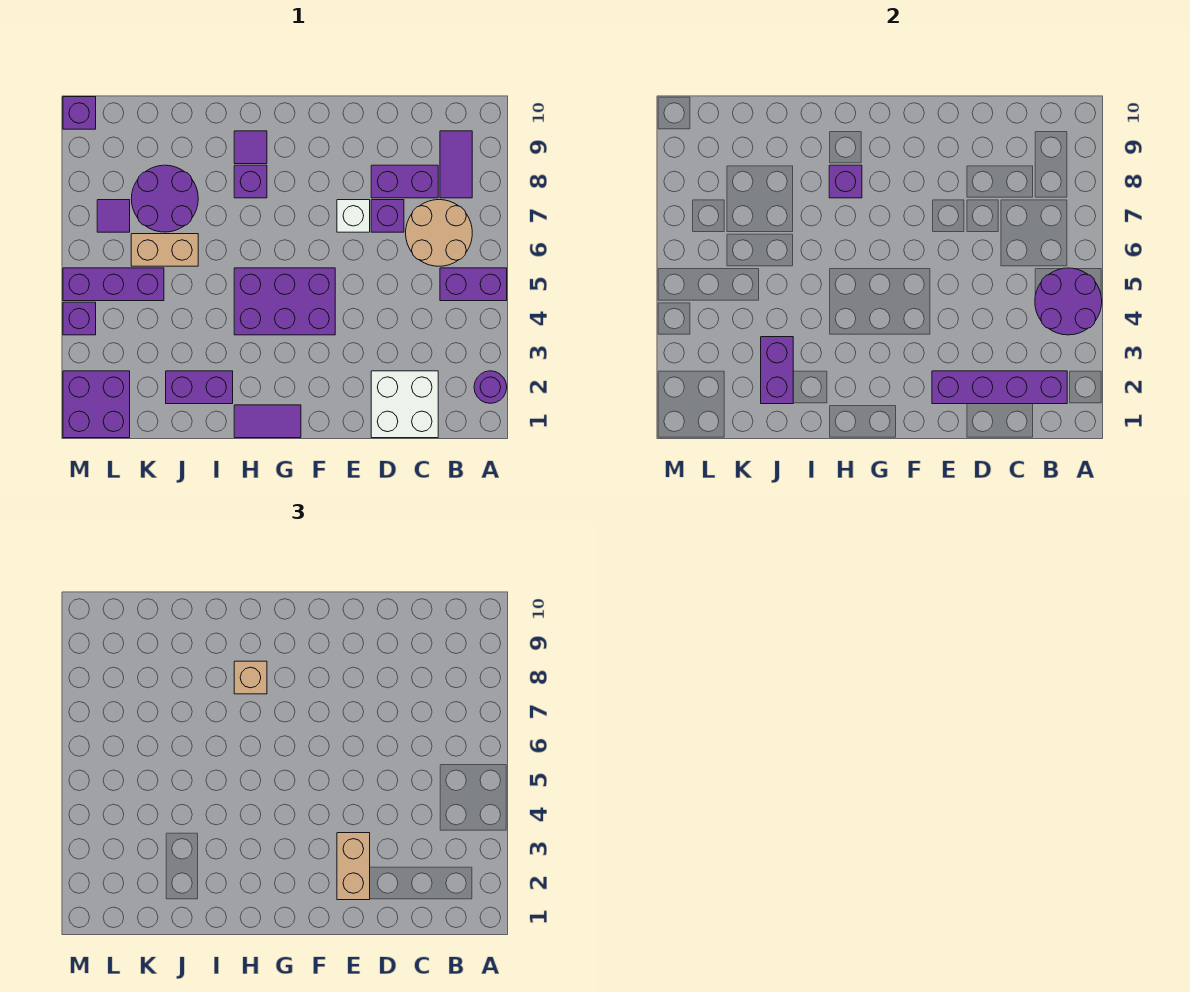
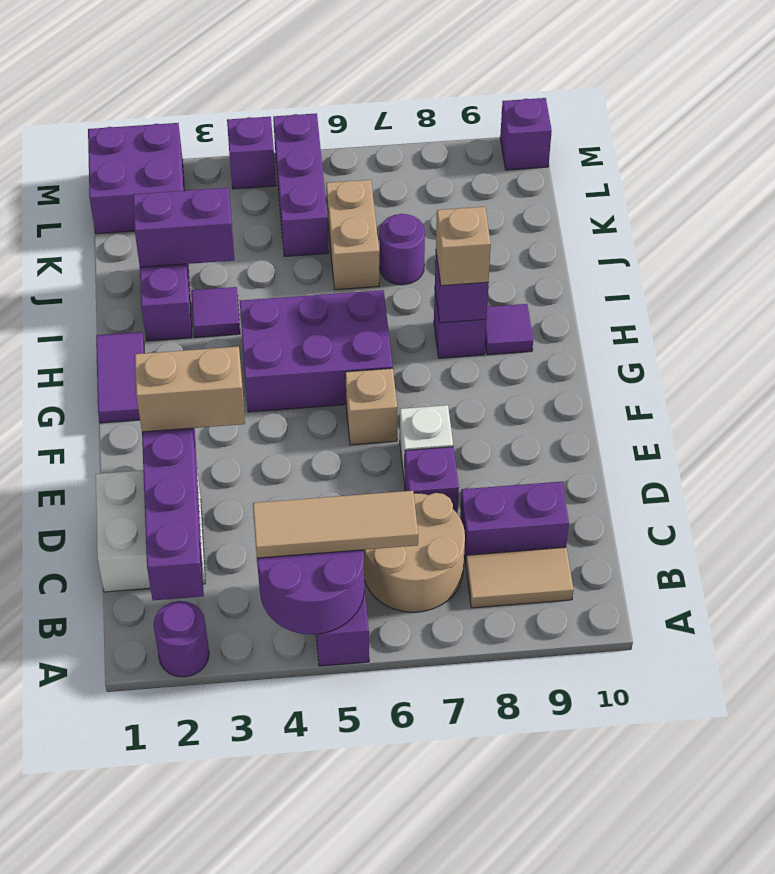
none -> tan tile B4:B6 level 3
purple tile B8:B9 level 1 -> tan tile B8:B9 level 1
purple brick C8:D8 level 1 -> purple brick C8:C9 level 1
purple brick F4:H5 level 1 -> purple brick G4:H6 level 1
none -> tan brick F6 level 1
purple round brick J7:K8 level 1 -> purple round brick J7 level 1
purple tile L7 level 1 -> purple tile I3 level 1

